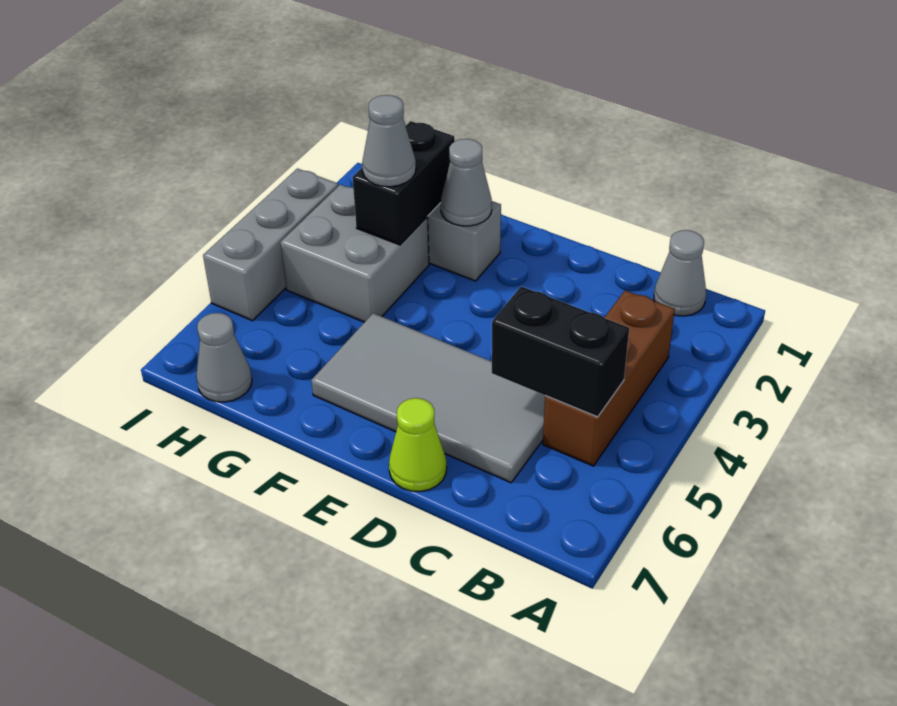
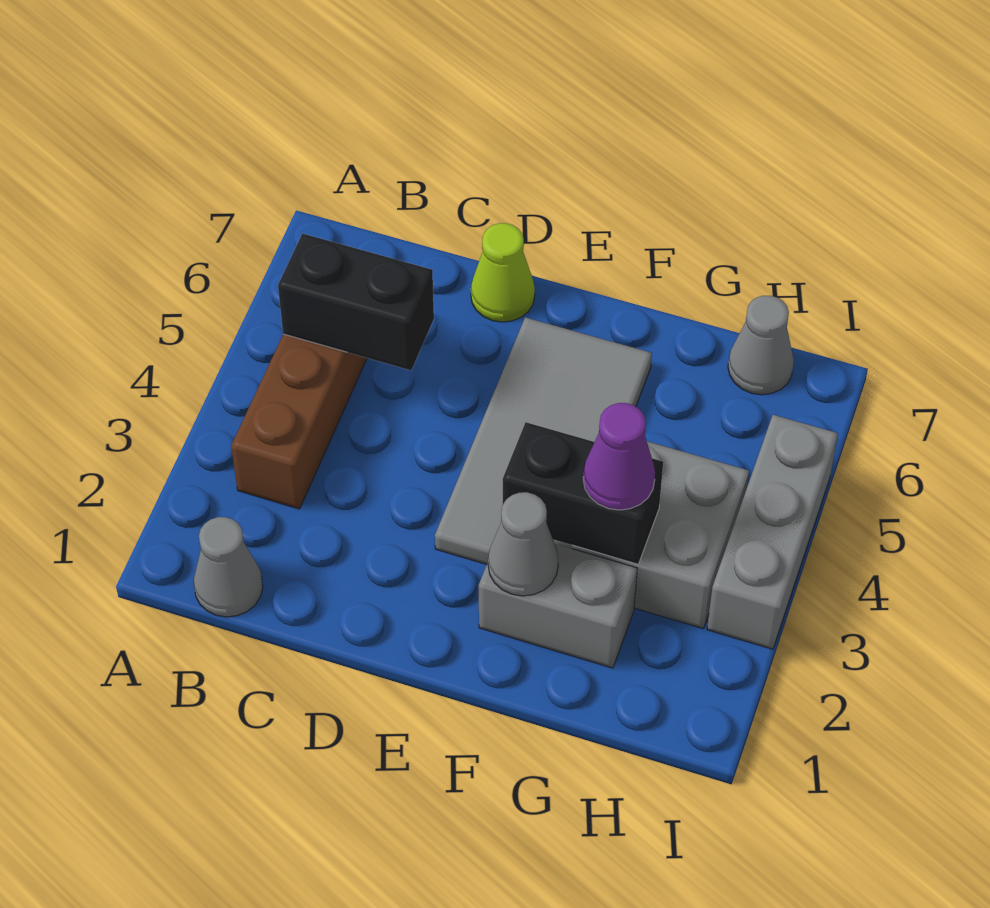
grey tile C5:F6 level 1 -> grey tile E3:F6 level 1
black brick G2:G3 level 2 -> black brick F3:G3 level 2
grey cone G3 level 3 -> purple cone G3 level 3

